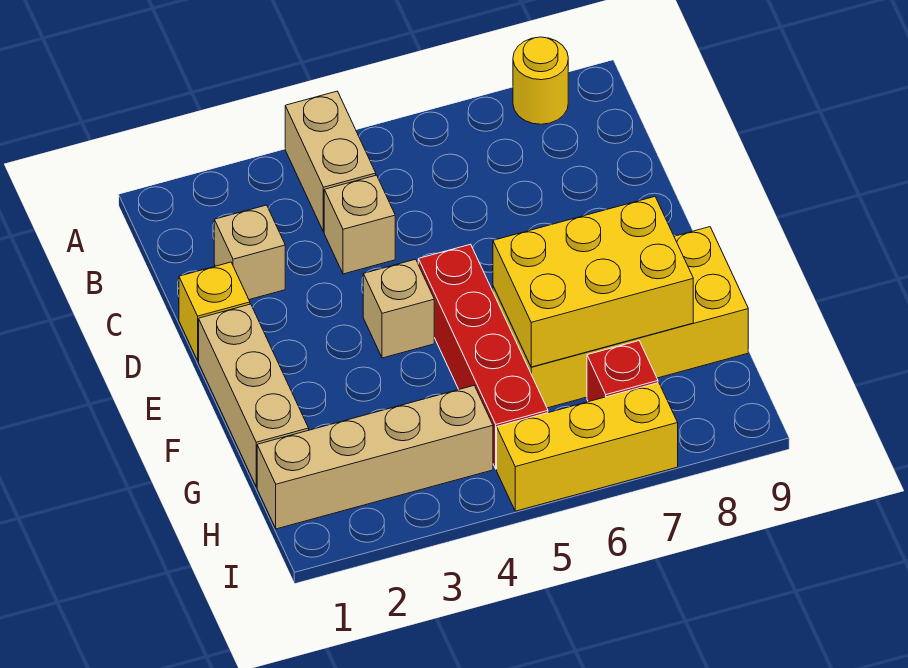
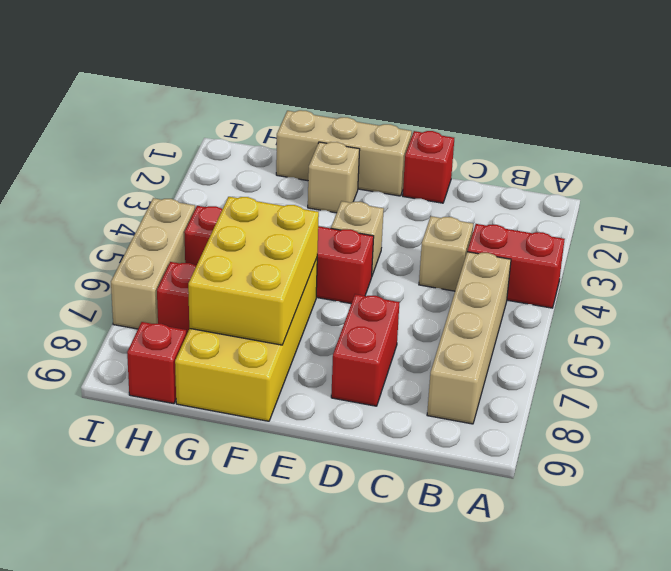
tan brick A4:B4 level 1 -> red brick A4:B4 level 1
yellow round brick A8 level 1 -> none
tan brick C2 level 1 -> tan brick F2 level 1
yellow brick D1 level 1 -> red brick D1 level 1
none -> red brick D7:D8 level 1
tan brick H1:H4 level 1 -> tan brick B5:B8 level 1
none -> red brick H9 level 1
yellow brick I5:I7 level 1 -> tan brick I5:I7 level 1

